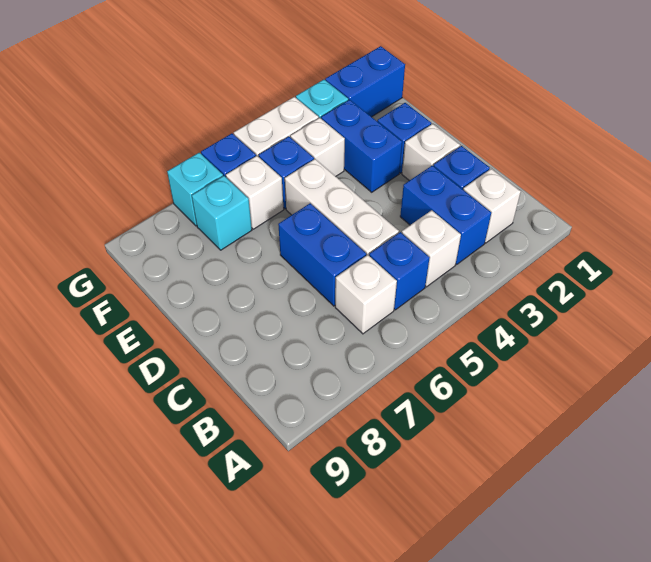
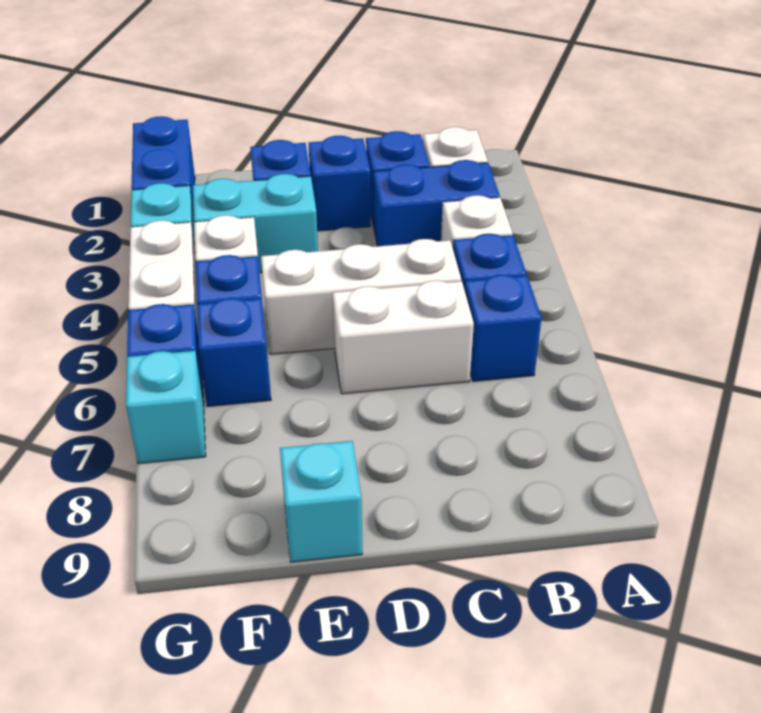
white brick B6 level 1 -> blue brick B6 level 1
blue brick C6:D6 level 1 -> white brick C6:D6 level 1
white brick D2 level 1 -> blue brick D2 level 1
blue brick E3:F3 level 1 -> cyan brick E3:F3 level 1
white brick F6 level 1 -> blue brick F6 level 1
cyan brick F7 level 1 -> cyan brick E9 level 1

